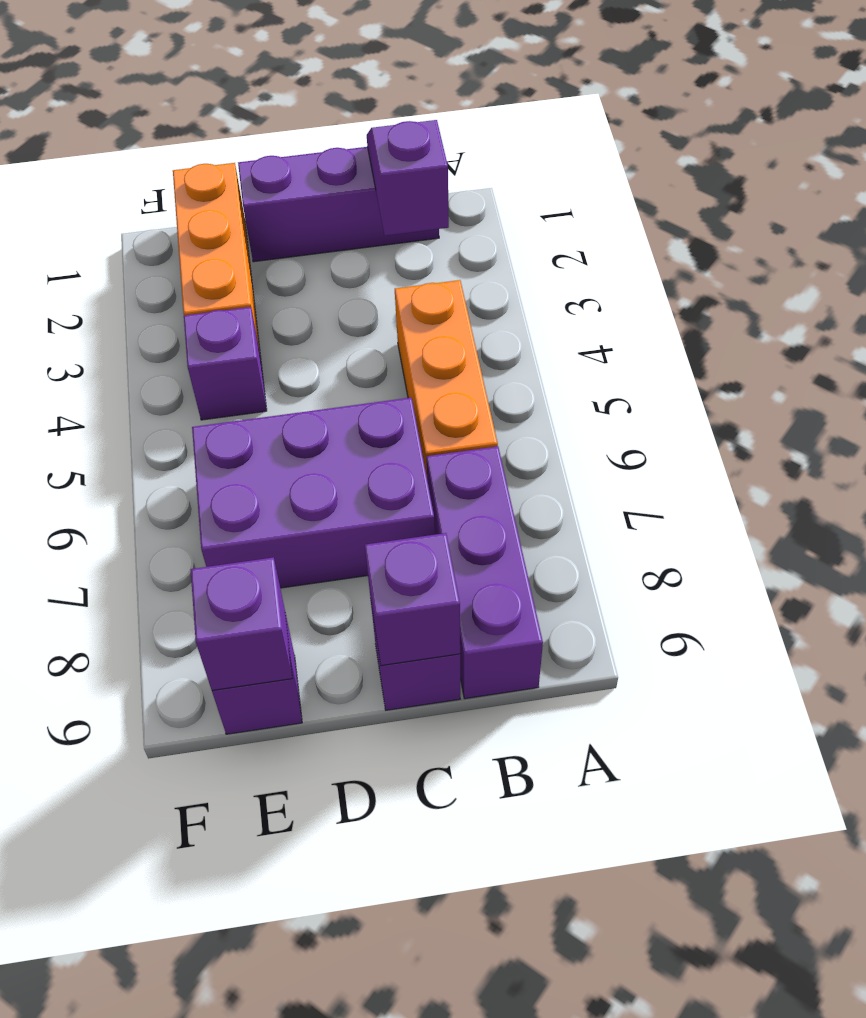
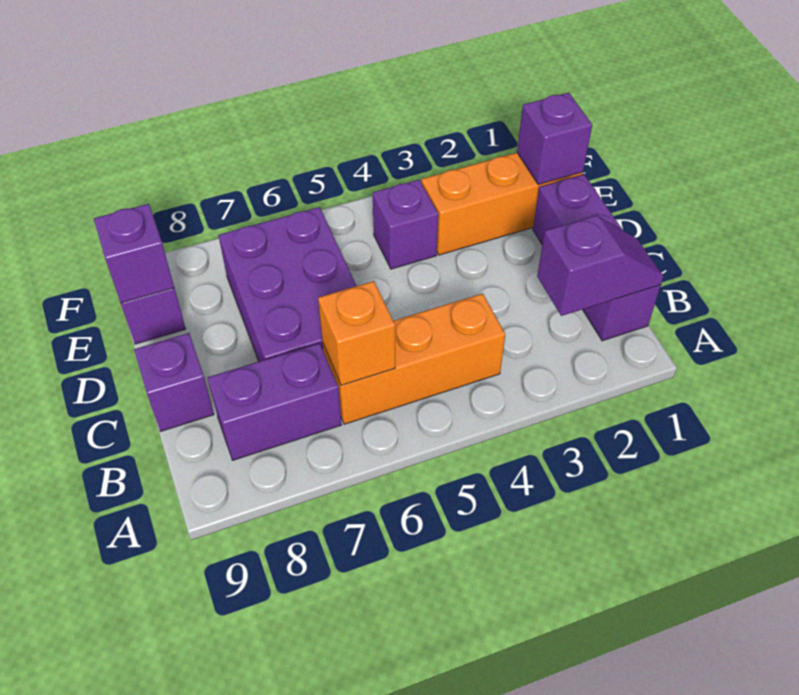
none -> orange brick B6 level 2
purple brick B7:B9 level 1 -> purple brick B7:B8 level 1
purple brick C9 level 2 -> purple brick E1 level 2

